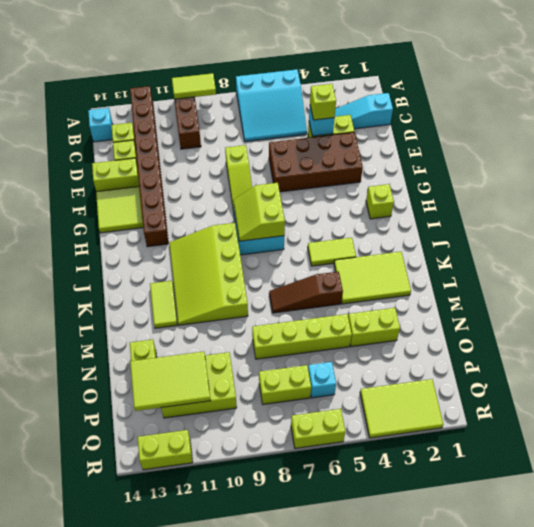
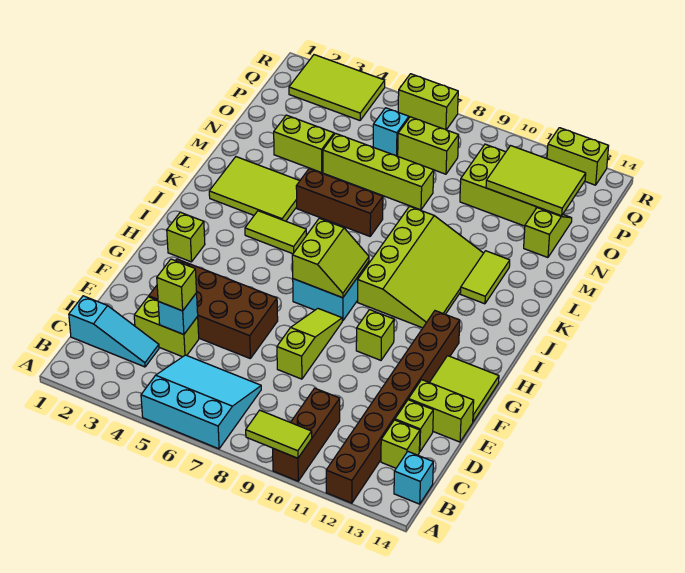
none -> lime brick G10 level 1
brown slope L5:L7 level 1 top 5 -> brown brick L5:L7 level 1

